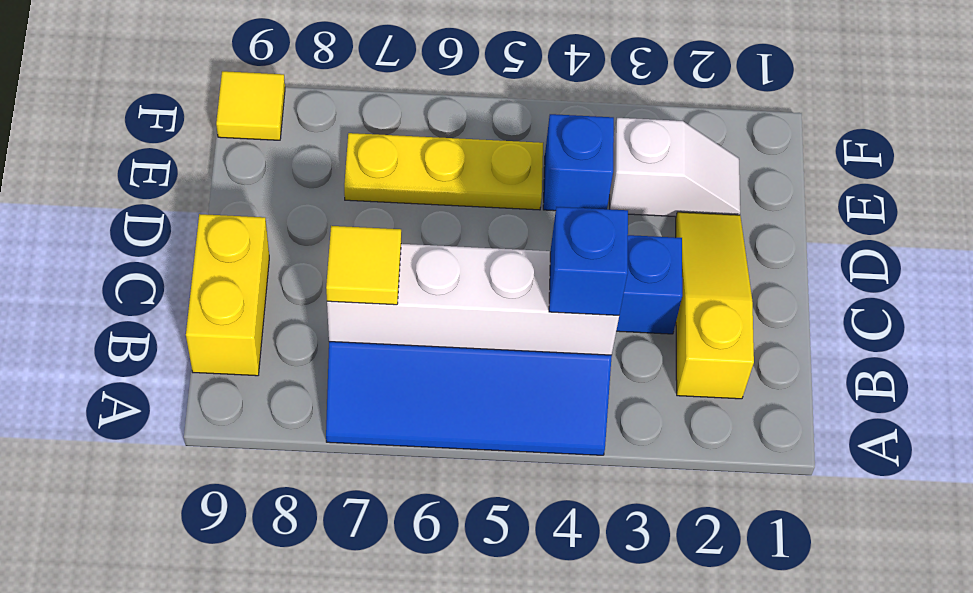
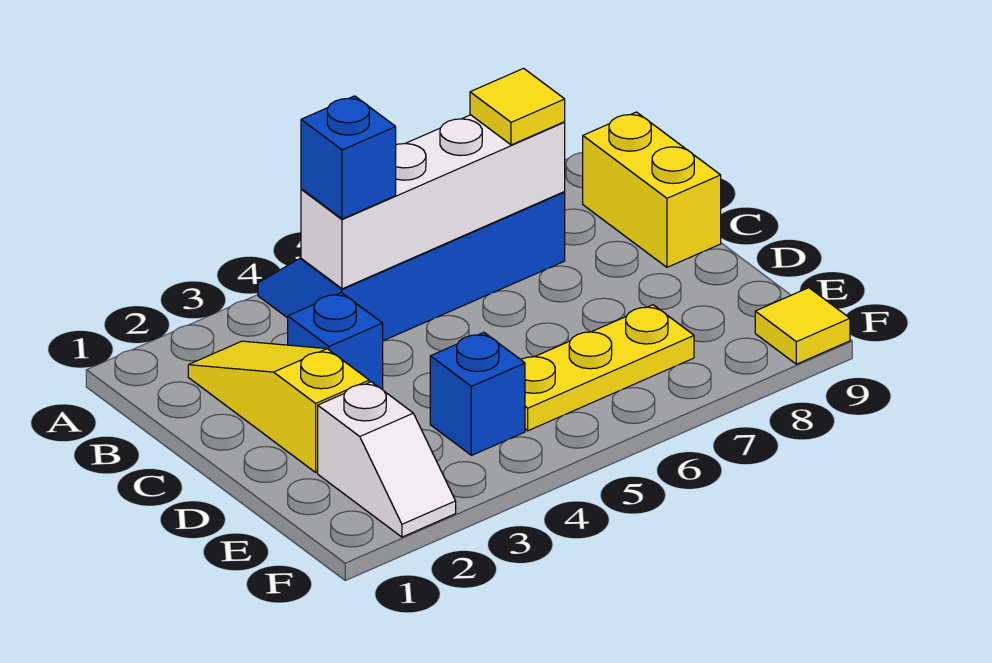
yellow slope B2:D2 level 1 top B -> yellow slope B2:D2 level 1 top D
white slope E2:E3 level 1 top 3 -> white slope E2:F2 level 1 top E

